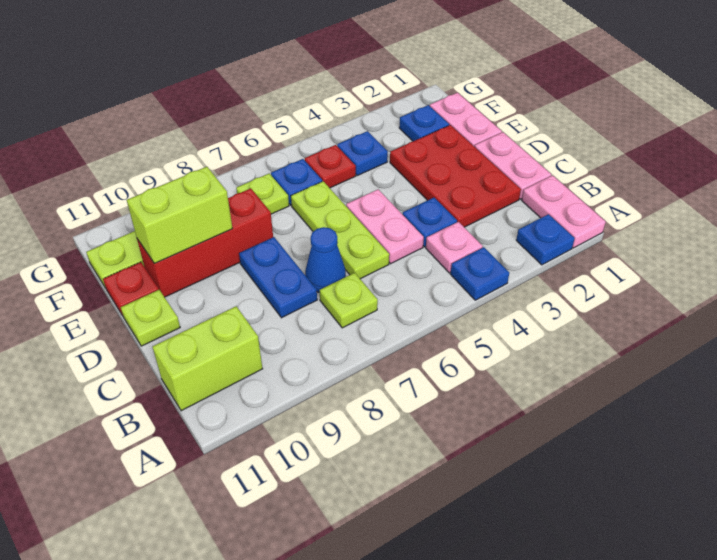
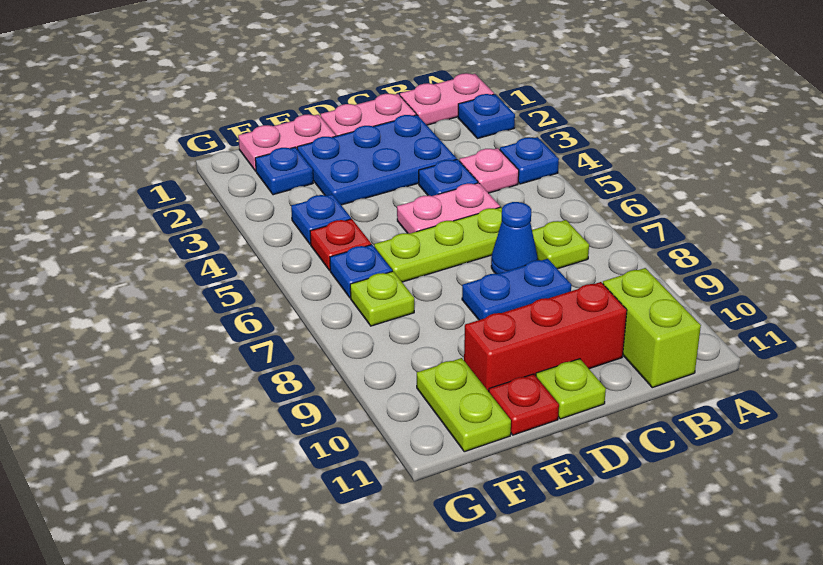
red plate C2:E3 level 1 -> blue plate C2:E3 level 1
red brick E8:E10 level 1 -> red brick C10:E10 level 1
lime brick E9:E10 level 2 -> none

